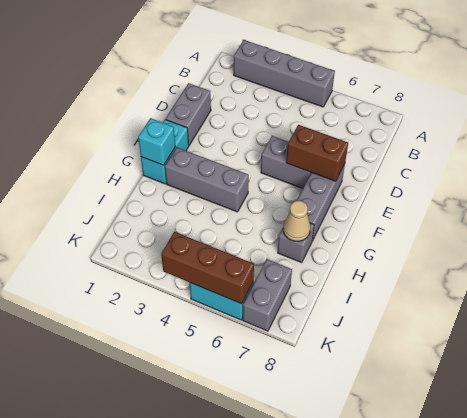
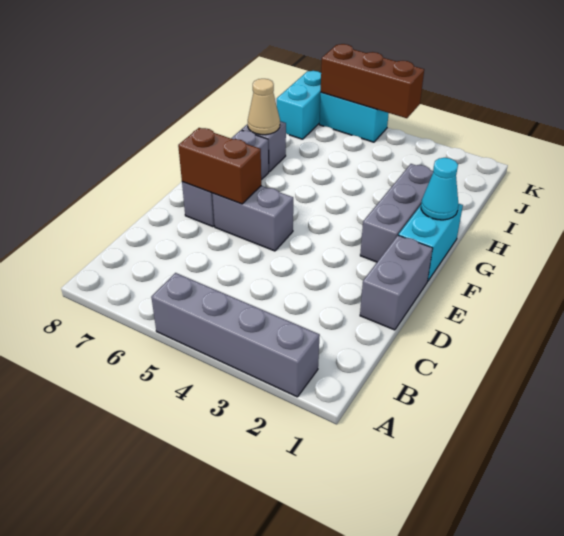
cyan brick G1 level 2 -> cyan cone G1 level 2
grey brick G2:G4 level 1 -> grey brick F2:H2 level 1
grey brick J7:K7 level 1 -> cyan brick J7:K7 level 1

